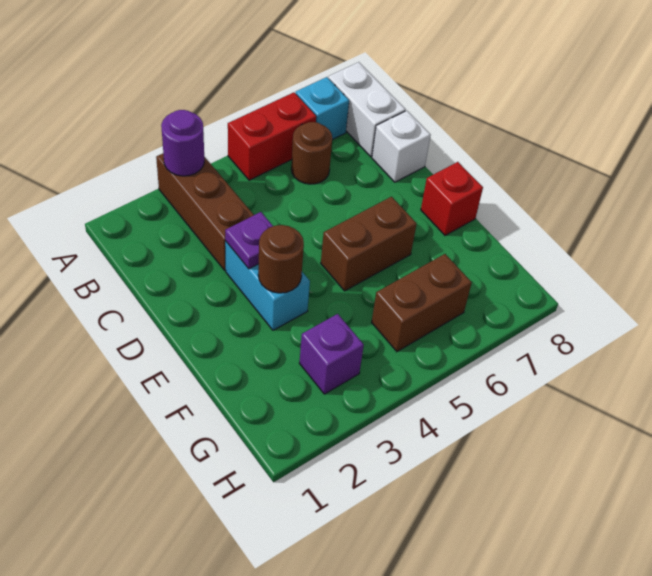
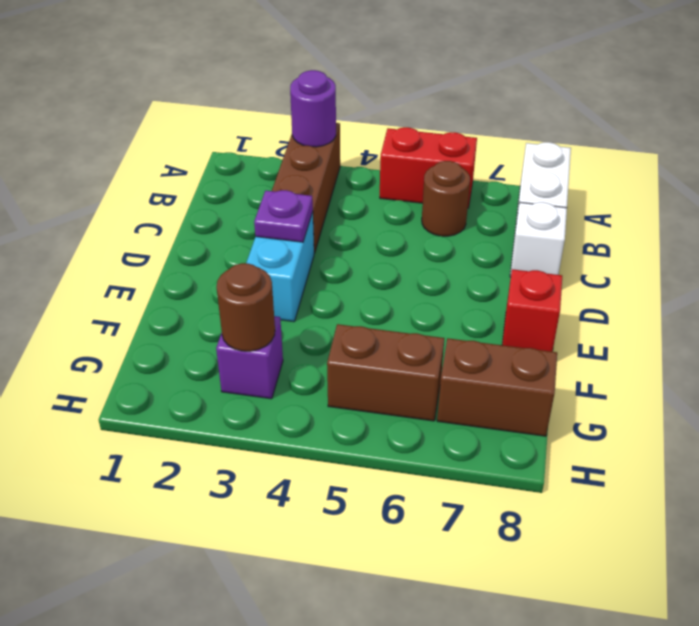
cyan brick A7 level 1 -> none
brown round brick E3 level 2 -> brown round brick G3 level 2
brown brick E5:E6 level 1 -> brown brick G7:G8 level 1

